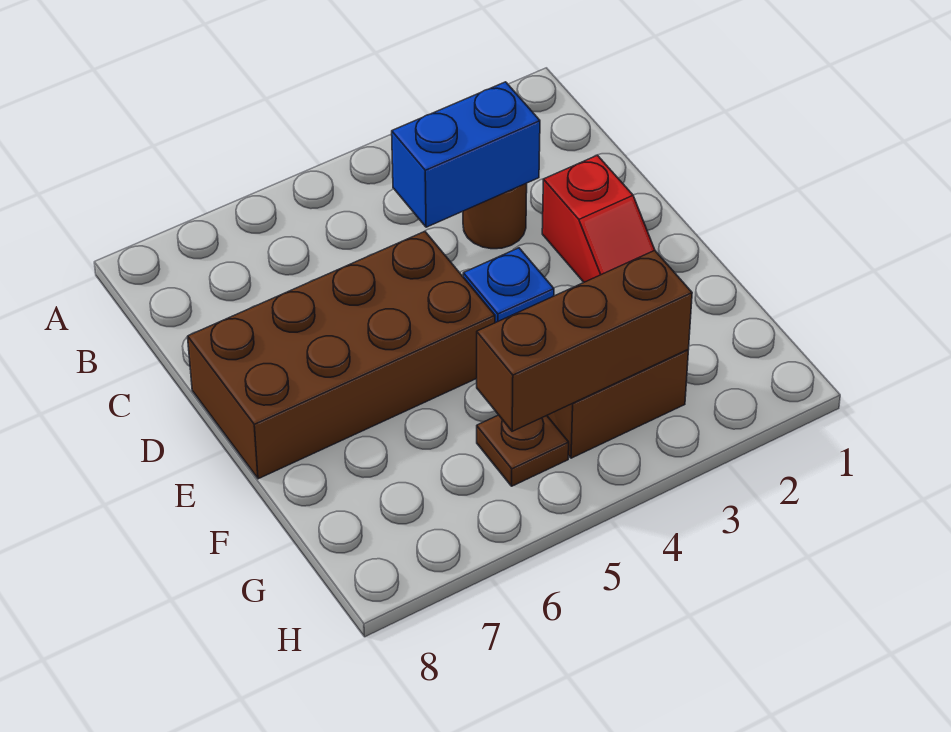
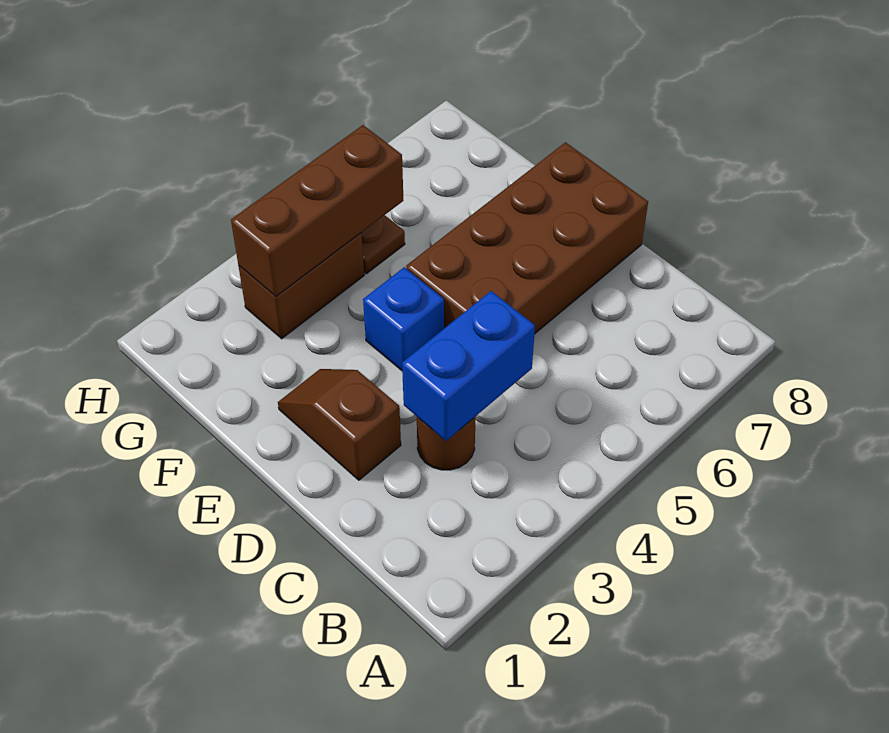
red slope D2:E2 level 1 top D -> brown slope D2:E2 level 1 top D

